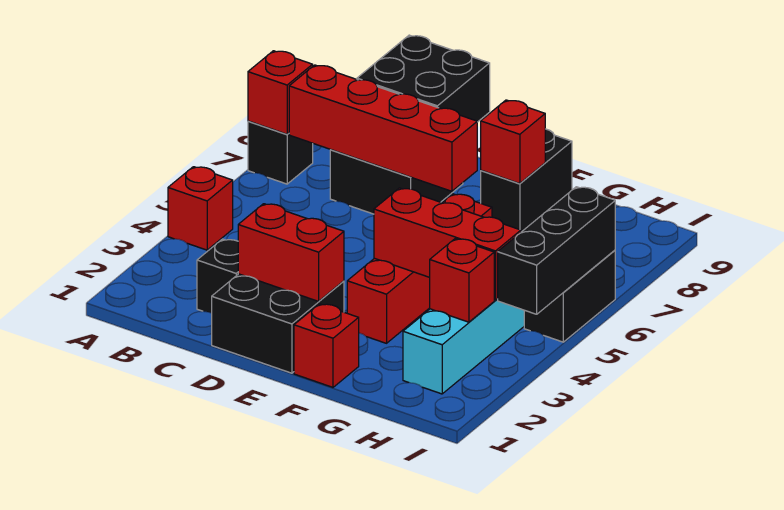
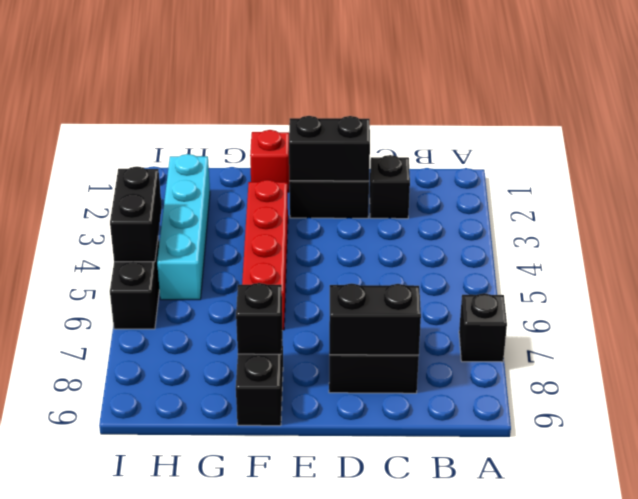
red brick A4 level 1 -> none
red brick A7 level 2 -> none
red brick B7:E7 level 2 -> none
black brick C8:D9 level 2 -> black brick C8:D8 level 2
red brick D2:E2 level 2 -> black brick D2:E2 level 2
red brick F4:H4 level 2 -> none
red brick F8 level 2 -> black brick F8 level 2
red brick H3 level 2 -> none
black brick I4:I6 level 2 -> black brick I4:I5 level 2

